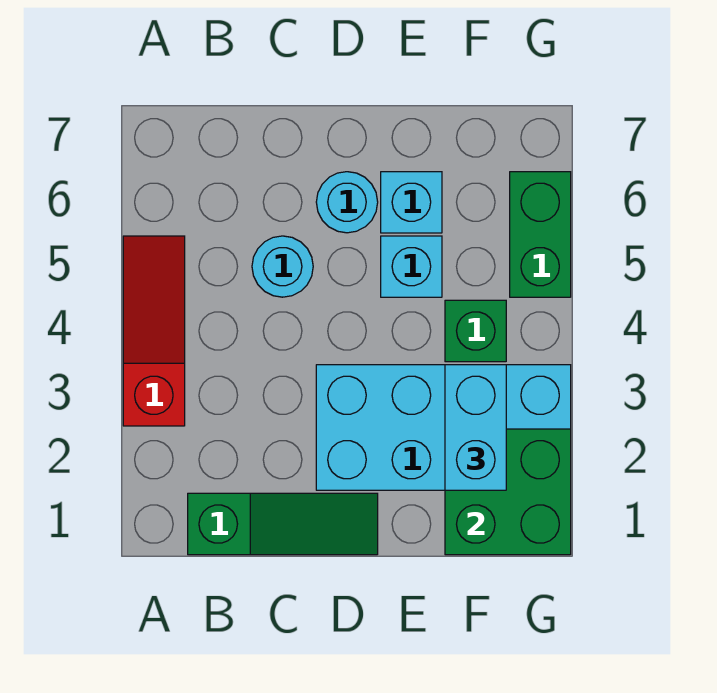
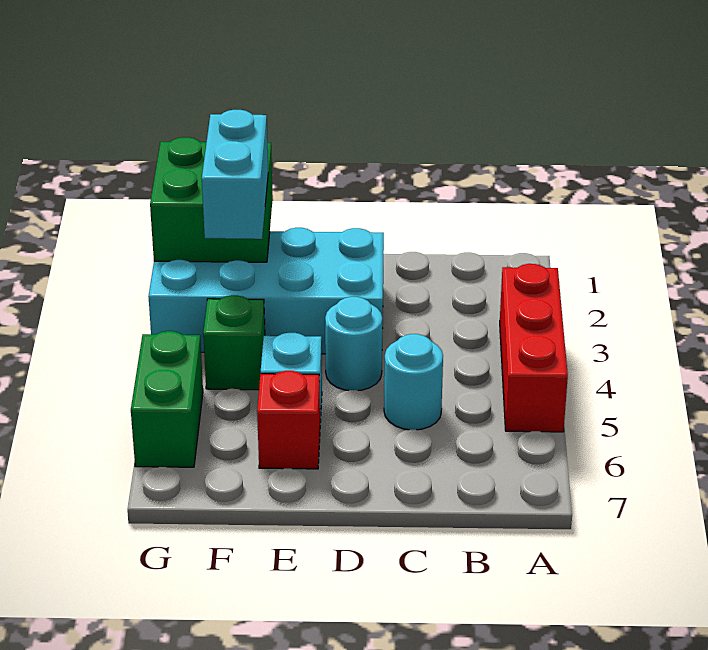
red slope A3:A5 level 1 top 3 -> red brick A3:A5 level 1
green slope B1:D1 level 1 top B -> none
cyan round brick D6 level 1 -> cyan round brick D4 level 1
cyan brick E6 level 1 -> red brick E6 level 1

